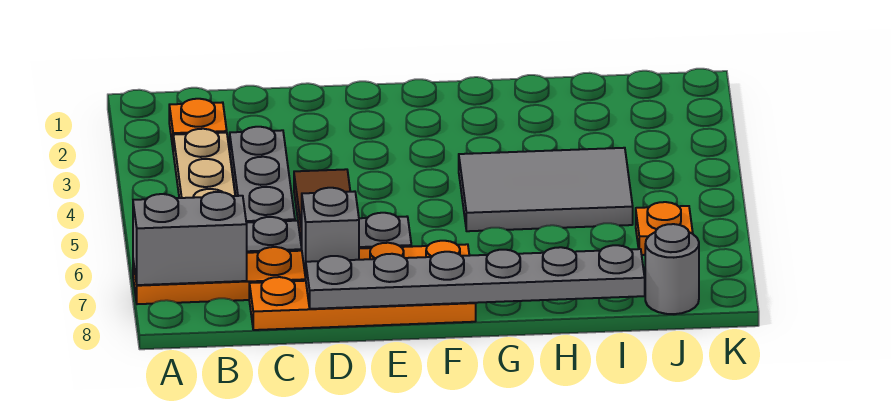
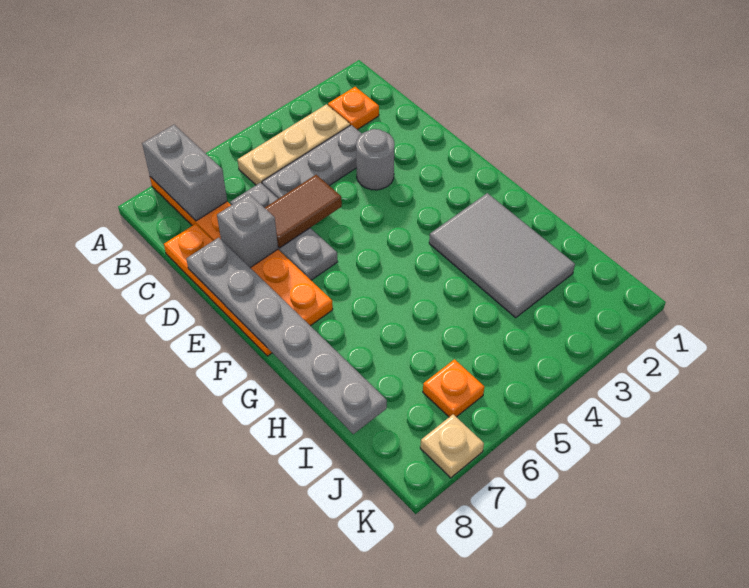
grey tile G4:I5 level 1 -> grey tile G2:I3 level 1
grey round brick J8 level 1 -> grey round brick D3 level 1
none -> tan plate K7 level 1

